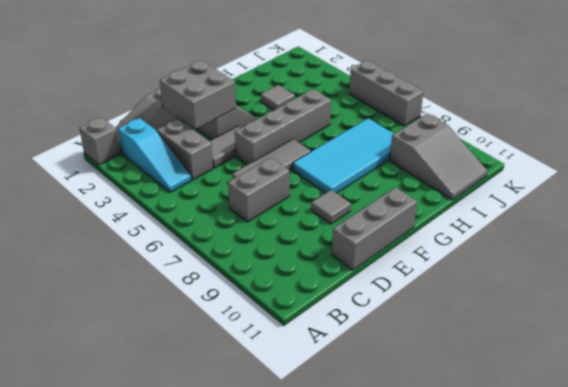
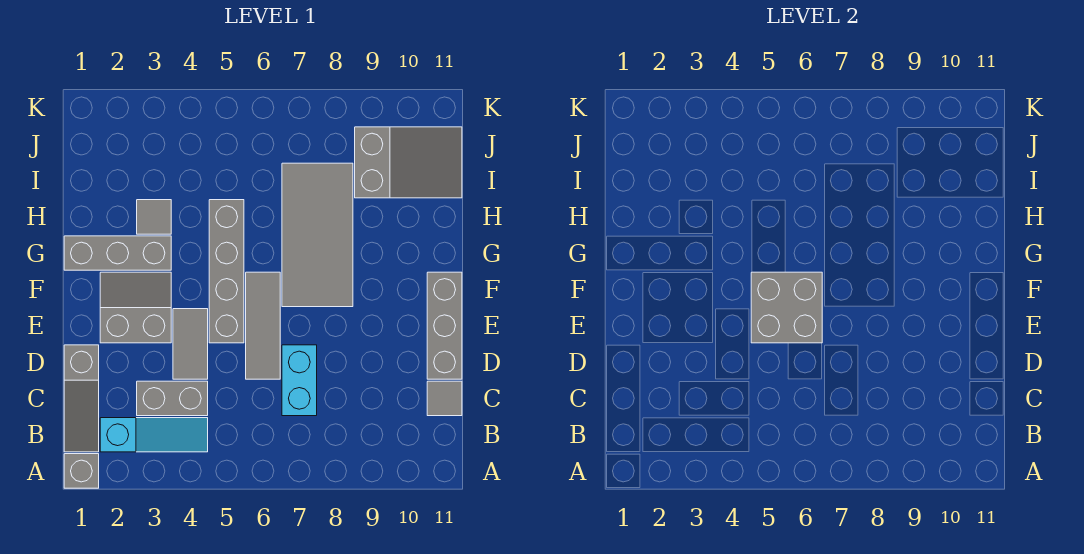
grey brick C7:D7 level 1 -> cyan brick C7:D7 level 1
grey brick D2:E3 level 2 -> grey brick E5:F6 level 2
grey tile E9 level 1 -> grey tile C11 level 1
cyan tile F7:I8 level 1 -> grey tile F7:I8 level 1
grey brick K5:K7 level 1 -> grey brick G1:G3 level 1

